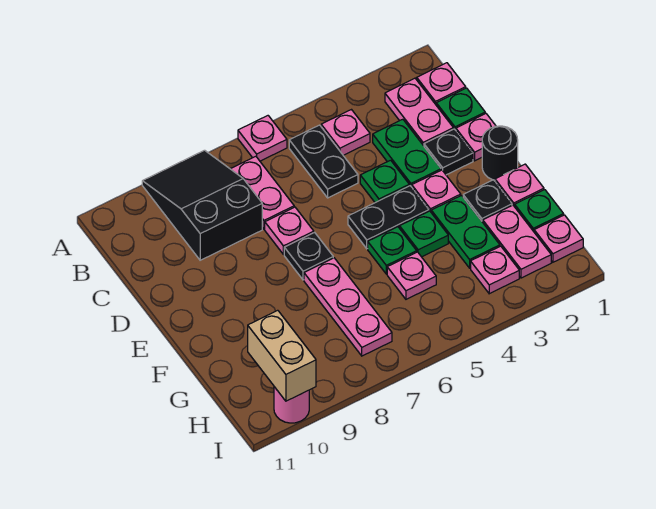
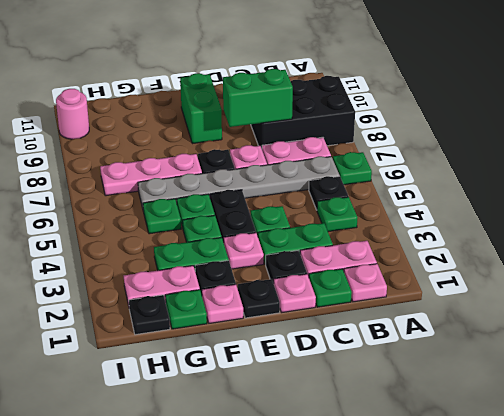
pink plate A6 level 1 -> green plate A6 level 1
black slope A8:C9 level 1 top C -> black brick A8:C9 level 1
pink plate B4 level 1 -> green plate B4 level 1
black plate B5:C5 level 1 -> black plate B5 level 1
none -> grey plate B6:G6 level 1
none -> green brick C8:D8 level 2
black round brick E1 level 1 -> black plate E1 level 1
none -> green brick E9:E10 level 1
pink plate G5 level 1 -> green plate G5 level 1
pink plate H1 level 1 -> black plate H1 level 1
pink plate H3 level 1 -> none
tan brick H10:I10 level 2 -> none

